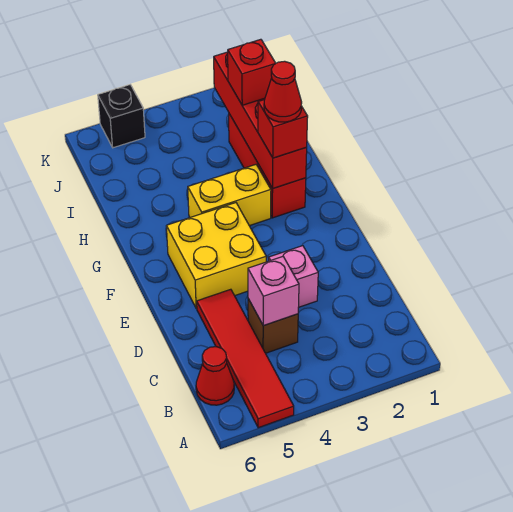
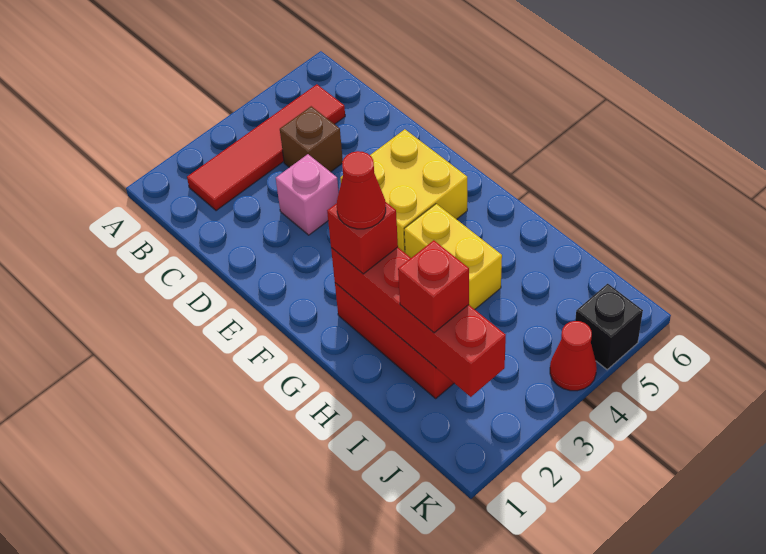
red tile A5:D5 level 1 -> red tile B2:B5 level 1
red cone B6 level 1 -> red cone K4 level 1
pink brick C4 level 2 -> none
yellow brick G3:G4 level 1 -> yellow brick G4:H4 level 1

